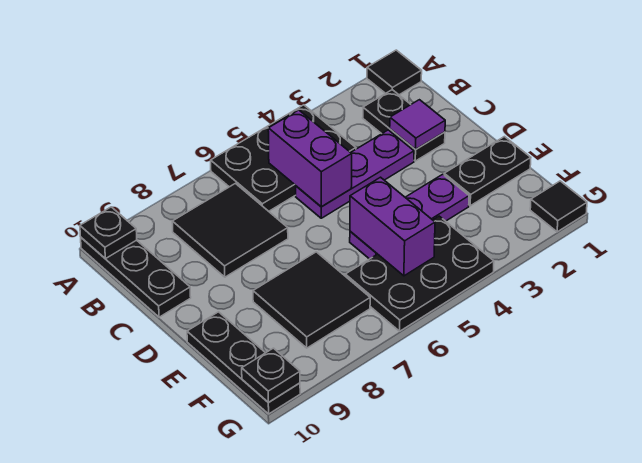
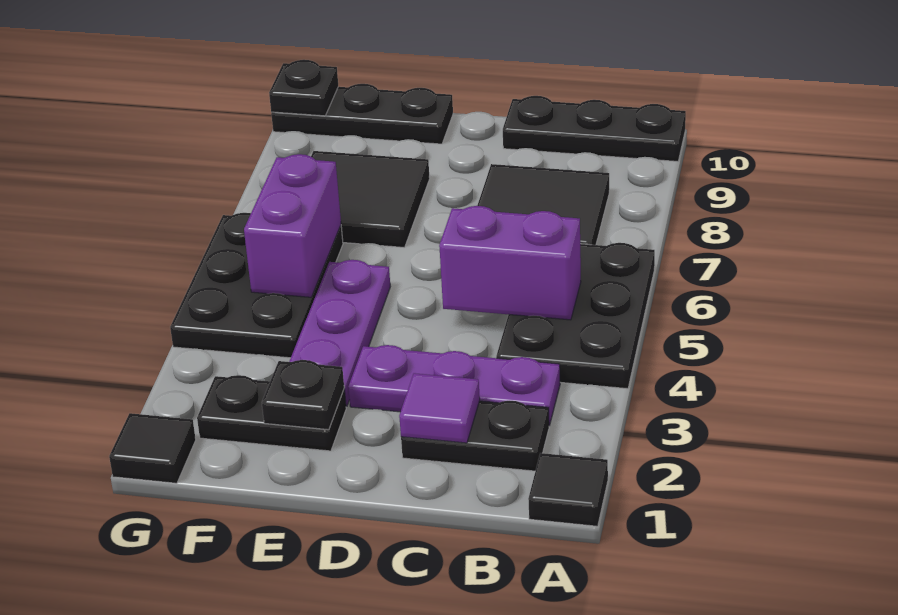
black plate A10 level 2 -> black plate E2 level 2
purple plate C3:C5 level 1 -> purple plate B3:D3 level 1
black plate E1:E2 level 1 -> black plate E2:F2 level 1
purple brick E5:F5 level 2 -> purple brick F5:F6 level 2

